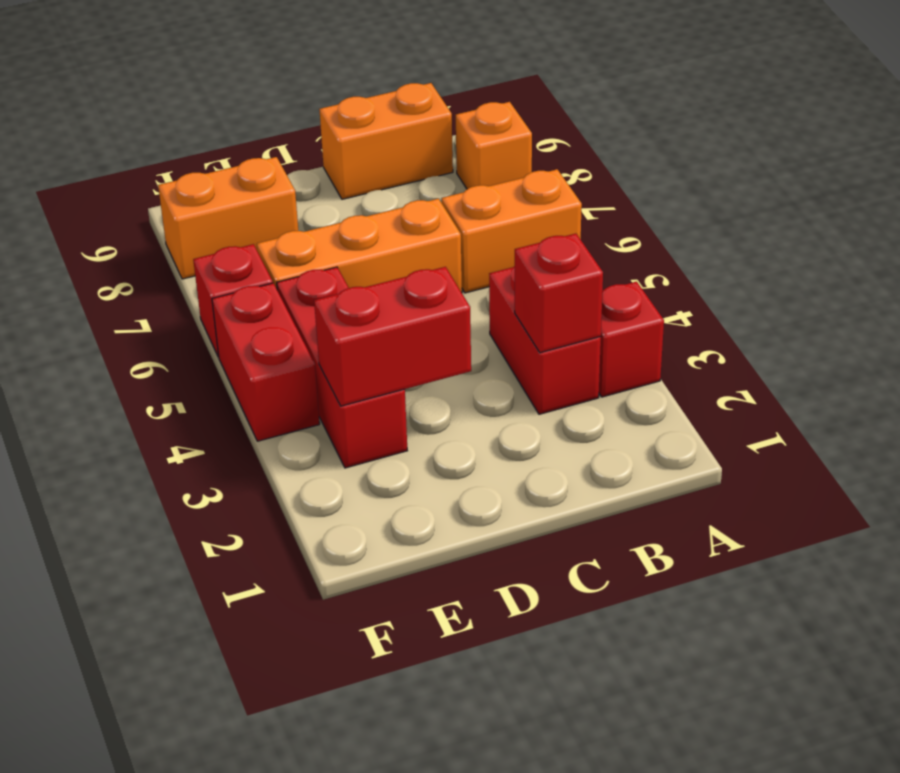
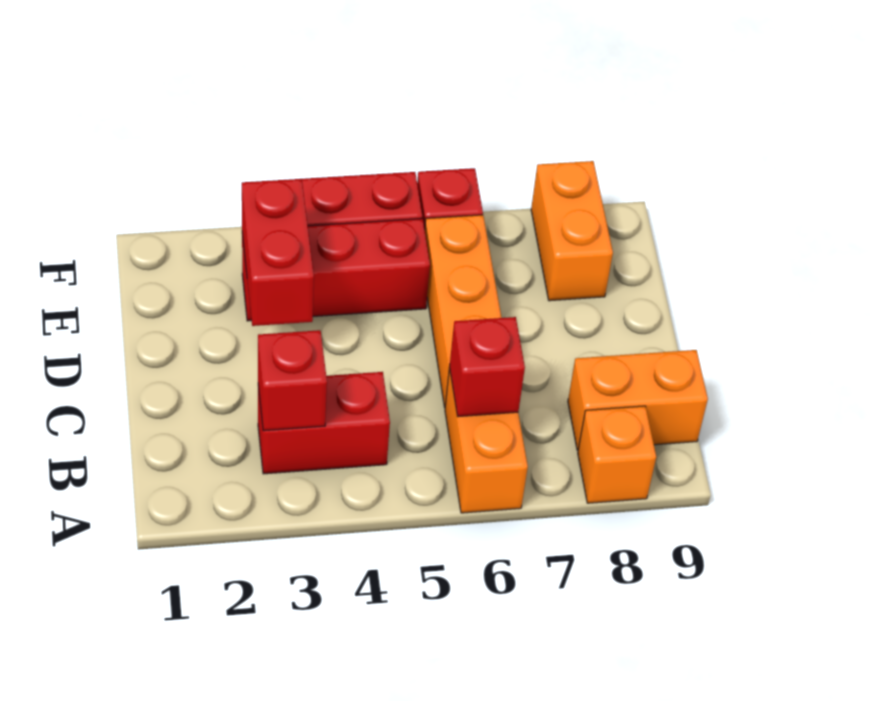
red brick A3 level 1 -> red brick B6 level 2
orange brick B9:C9 level 1 -> orange brick B8:B9 level 1

